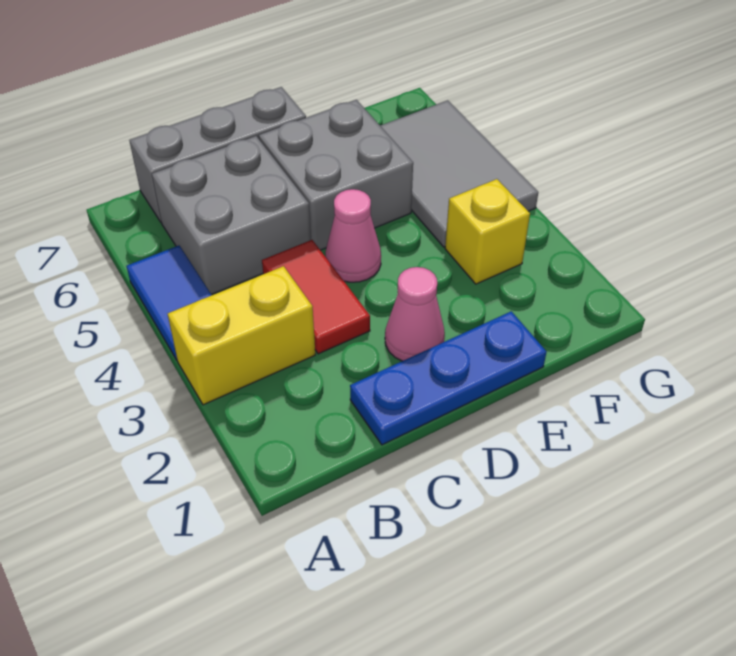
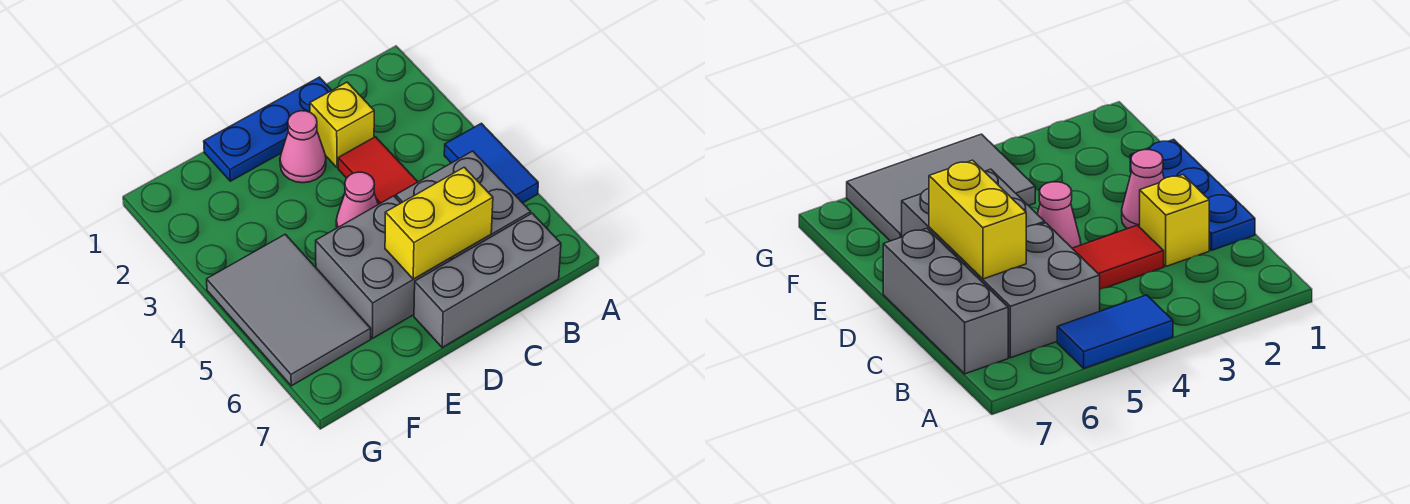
yellow brick A3:B3 level 1 -> yellow brick C6:D6 level 2
yellow brick F3 level 1 -> yellow brick C2 level 1

